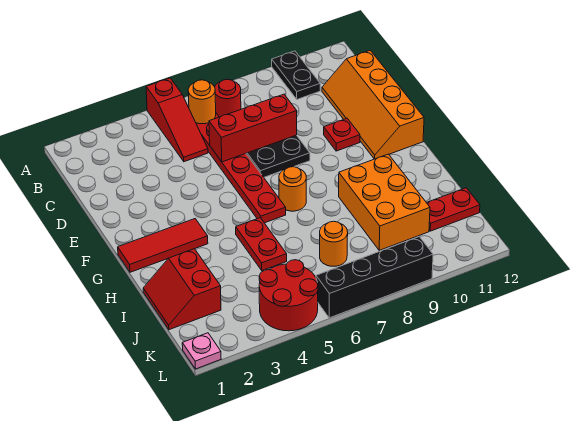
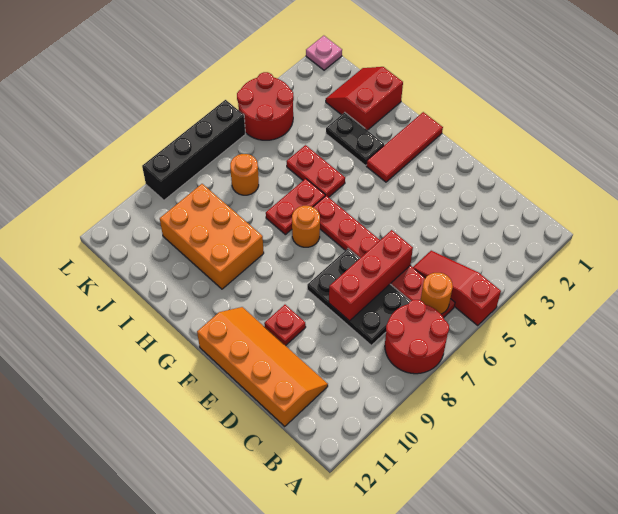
black plate A10:B10 level 1 -> black plate H3:I3 level 1
red round brick B7 level 1 -> red round brick A7:B8 level 1
red slope I1:J2 level 1 top 2 -> red slope I1:J2 level 1 top I
red plate J11:J12 level 1 -> red plate H6:H7 level 1

